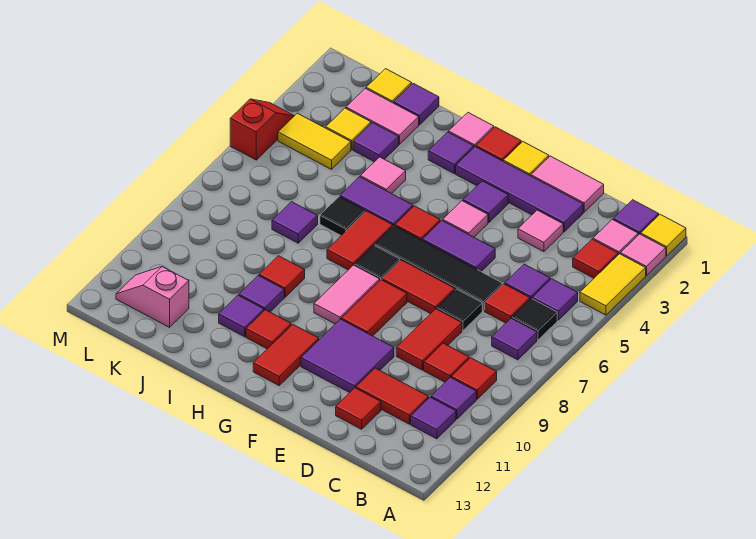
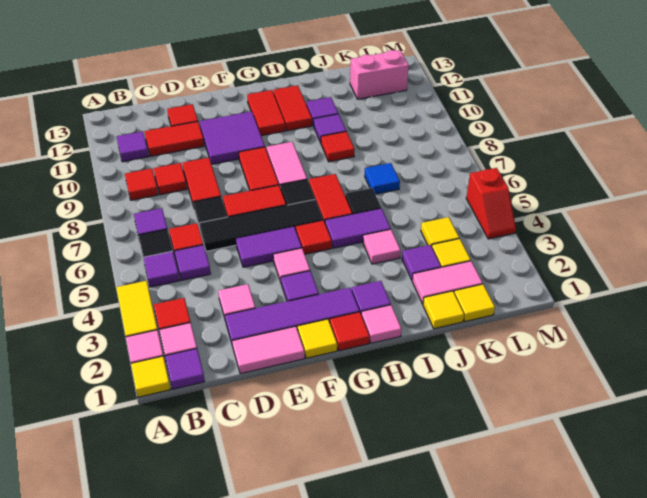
purple tile B10 level 1 -> none
red tile H11 level 1 -> red tile H11:H12 level 1
purple tile J1 level 1 -> yellow tile J1 level 1
purple tile J7 level 1 -> blue tile J7 level 1
yellow tile K4:L4 level 1 -> yellow tile K4 level 1
pink slope K12:L12 level 1 top K -> pink brick K12:L12 level 1

